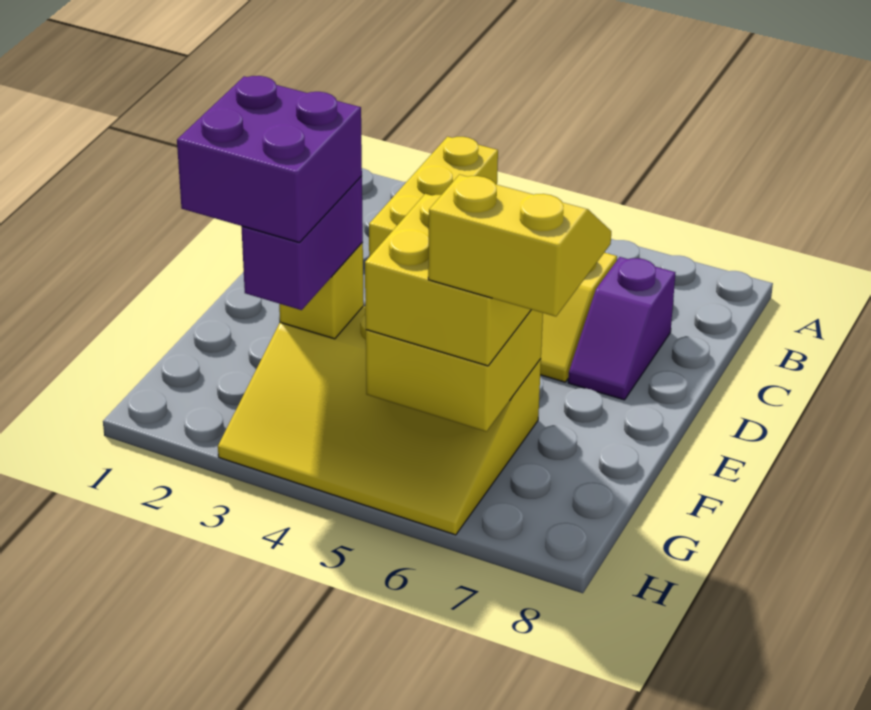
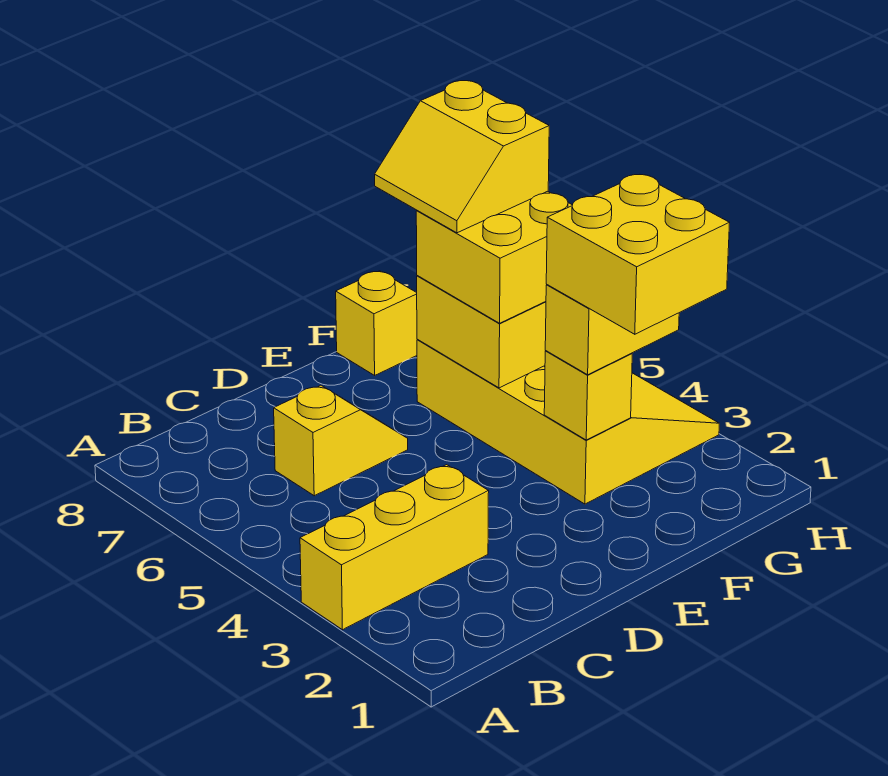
purple slope C7:D7 level 1 top C -> none
purple brick F2:G3 level 4 -> yellow brick F2:G3 level 4
purple brick F3:G3 level 3 -> yellow brick F3:G3 level 3
none -> yellow brick F8 level 1

